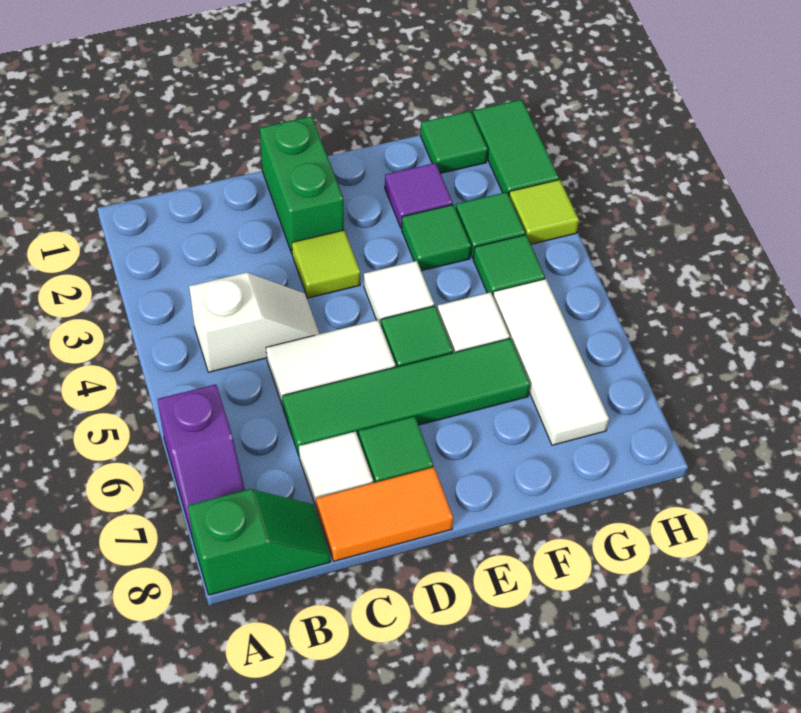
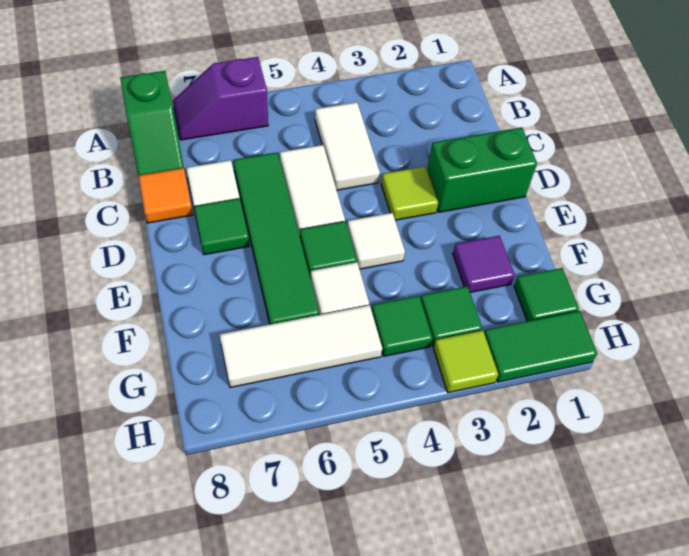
white slope B4:C4 level 1 top B -> white tile B4:C4 level 1
orange tile C8:D8 level 1 -> orange tile C8 level 1
green tile F3 level 1 -> none

